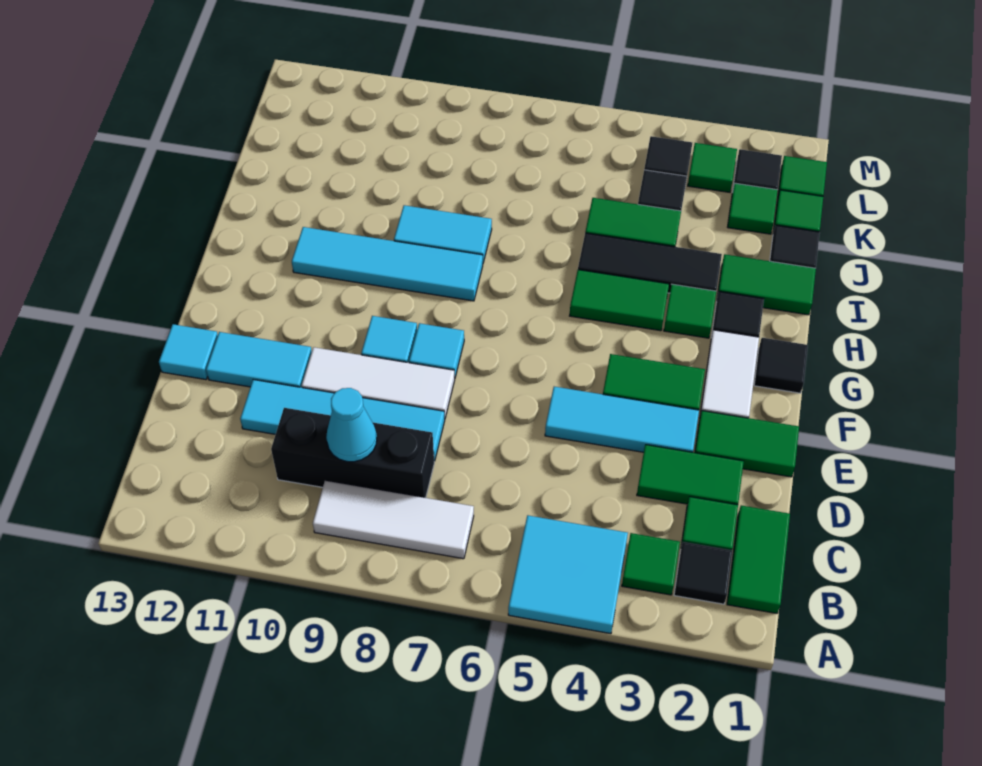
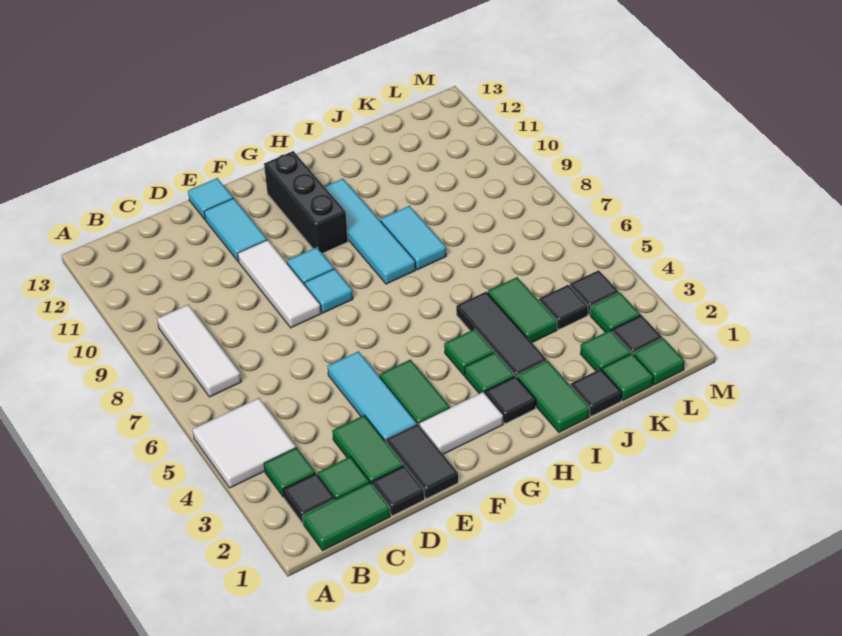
cyan tile A4:B5 level 1 -> white tile A4:B5 level 1
black brick C8:C10 level 1 -> black brick G10:G12 level 1
cyan cone C9 level 2 -> none
cyan tile D8:D11 level 1 -> none
green tile E1:E2 level 1 -> black tile E1:E2 level 1
black tile G1 level 1 -> black tile D1 level 1
green tile H4:H5 level 1 -> green tile H4 level 1

